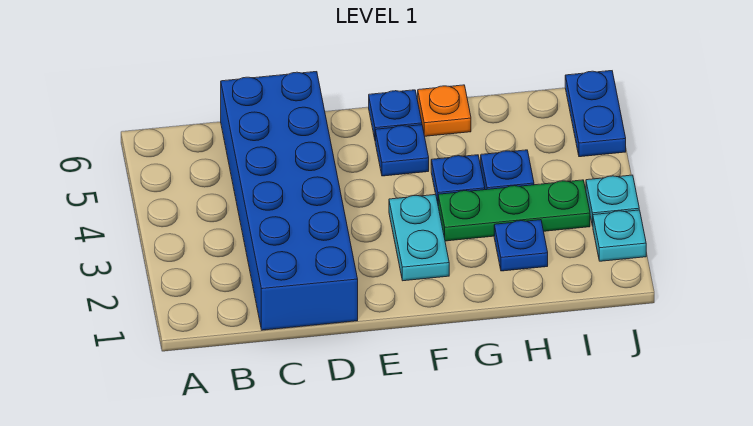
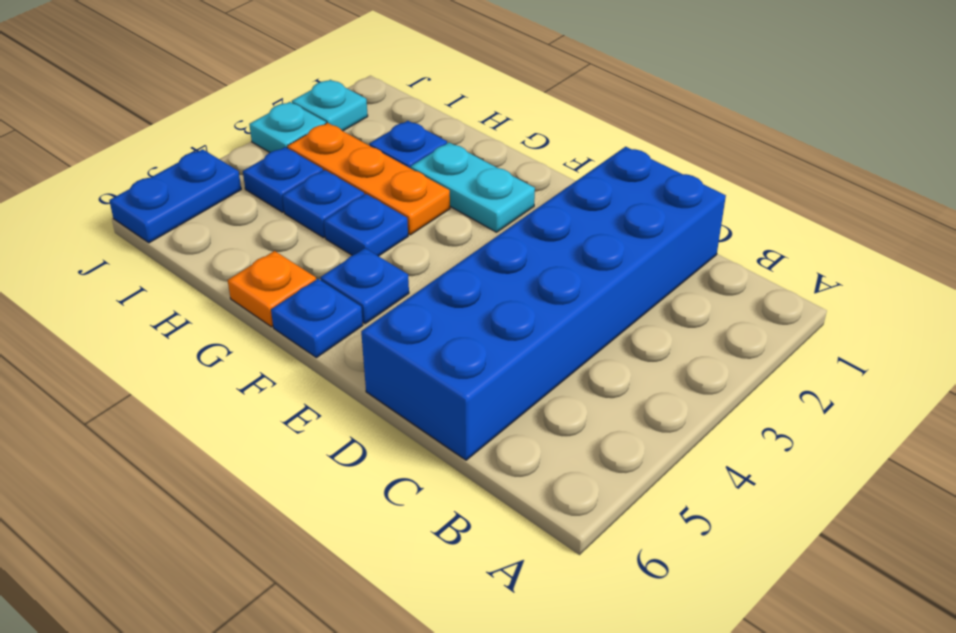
cyan plate F2:F3 level 1 -> cyan plate F2:G2 level 1
green plate G3:I3 level 1 -> orange plate G3:I3 level 1
none -> blue plate I4 level 1

